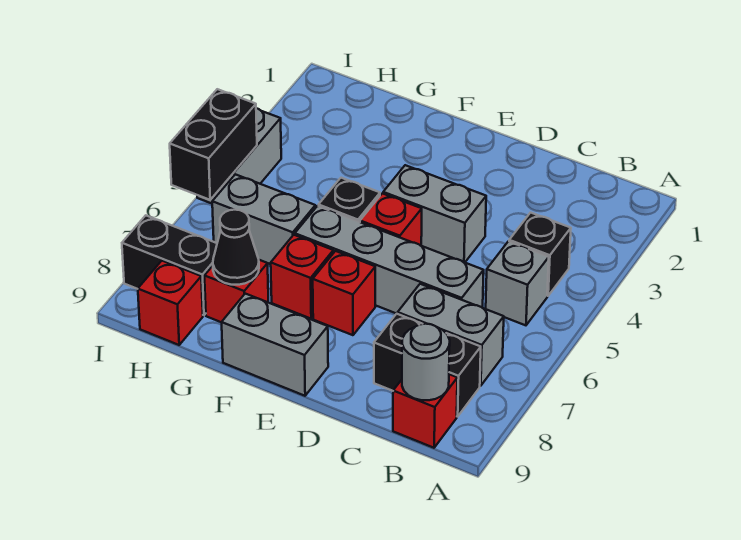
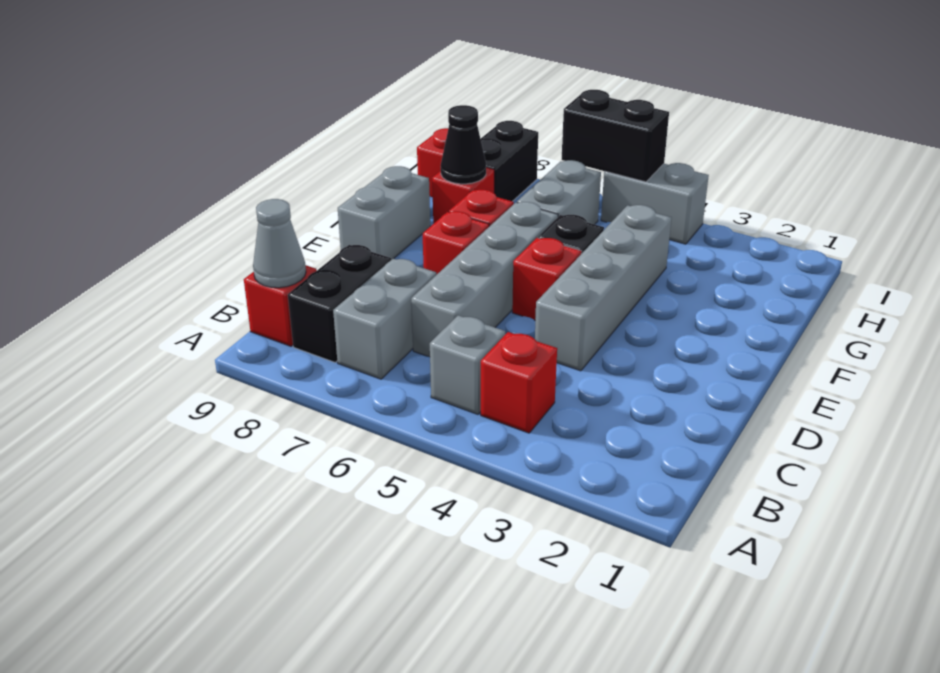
black brick B4 level 1 -> red brick B4 level 1
grey round brick B9 level 2 -> grey cone B9 level 2
grey brick D4:E4 level 1 -> grey brick D4:G4 level 1

